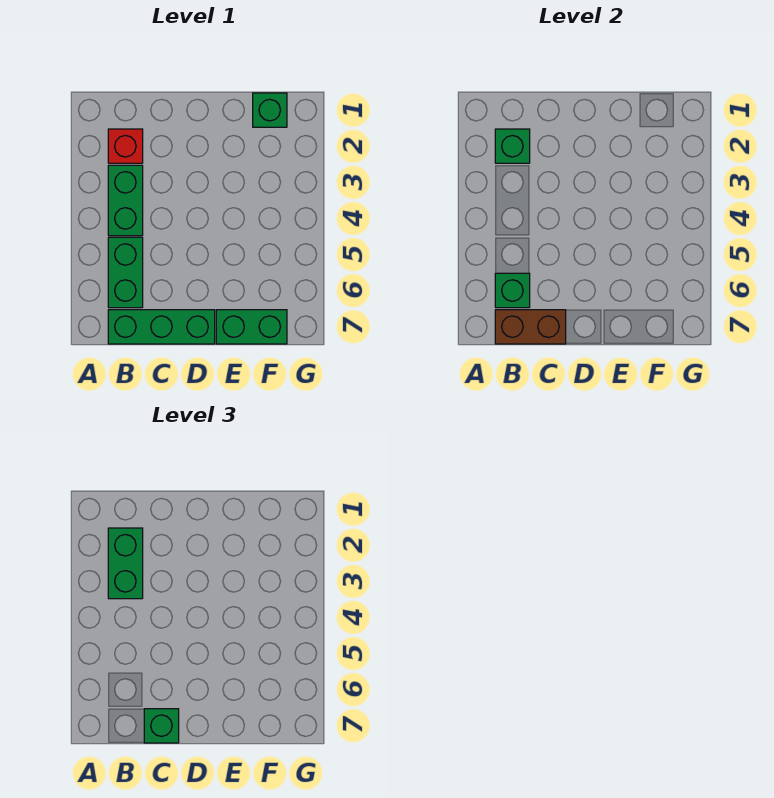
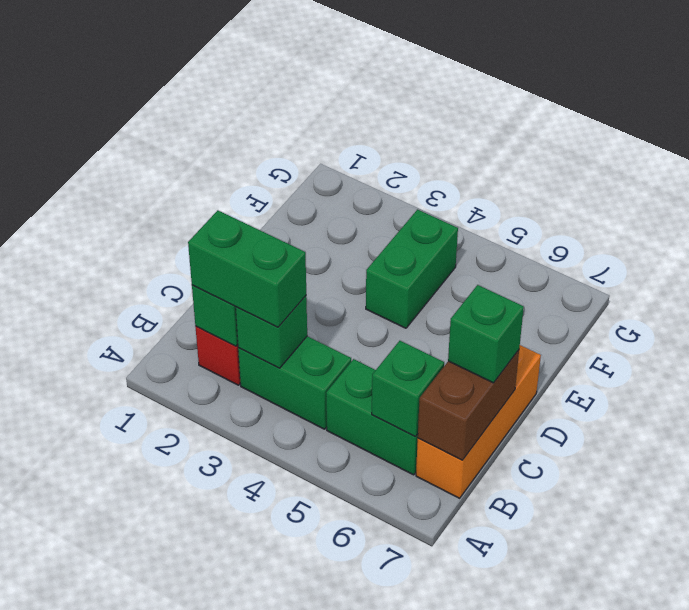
green brick B7:D7 level 1 -> orange brick B7:D7 level 1
green brick E7:F7 level 1 -> green brick E4:F4 level 1
green brick F1 level 1 -> green brick B3 level 2

